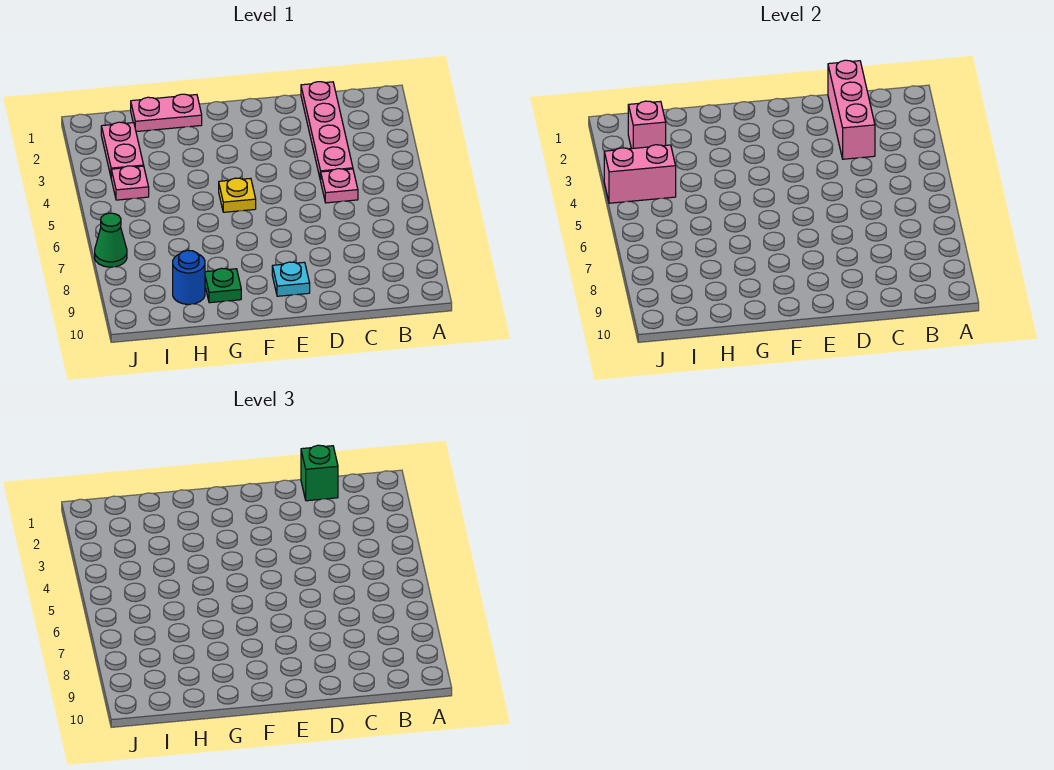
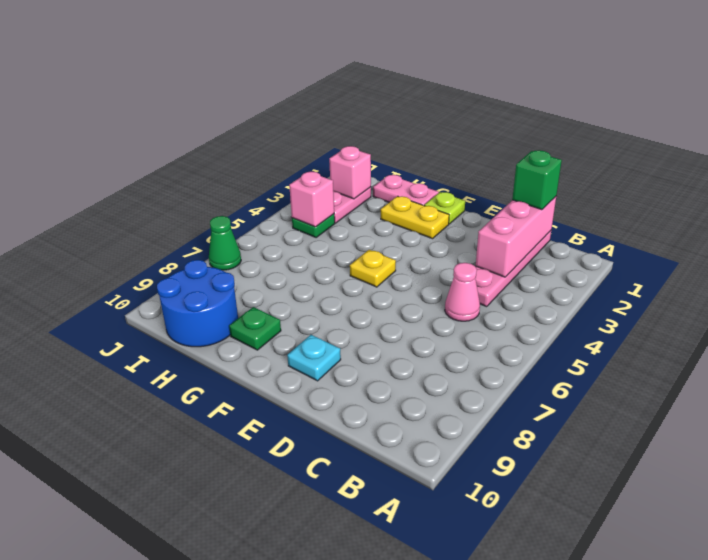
pink plate C5 level 1 -> pink cone C5 level 1
none -> lime plate F1 level 1
none -> yellow plate F2:G2 level 1
blue round brick H9 level 1 -> blue round brick H9:I10 level 1
pink plate I4 level 1 -> green plate I4 level 1
pink brick I4:J4 level 2 -> pink brick I4 level 2

